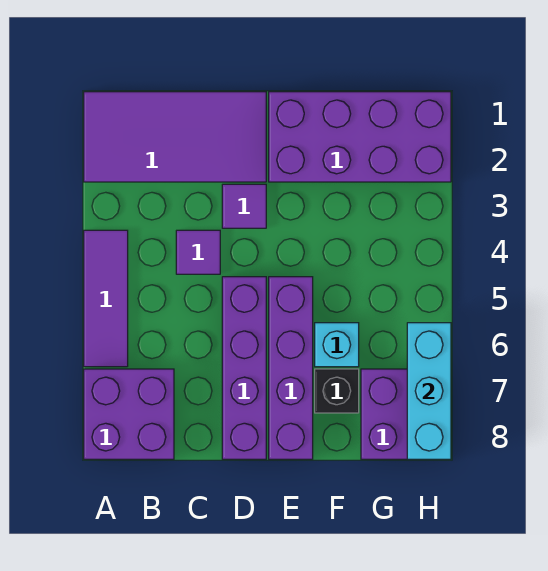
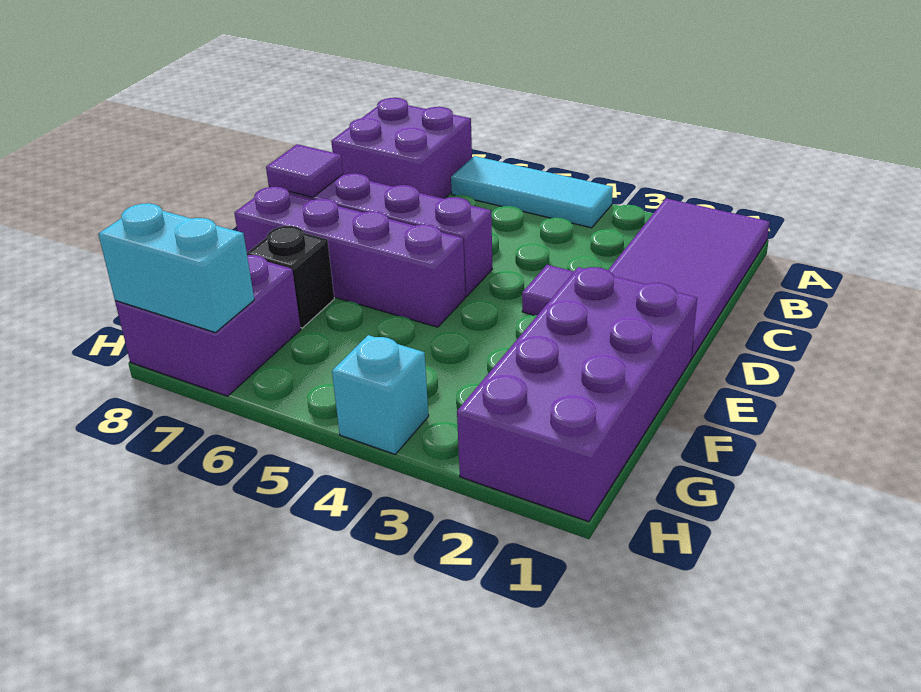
purple tile A4:A6 level 1 -> cyan tile A4:A6 level 1
purple tile C4 level 1 -> purple tile D8 level 2
cyan brick F6 level 1 -> cyan brick H4 level 1
cyan brick H6:H8 level 2 -> cyan brick H7:H8 level 2

